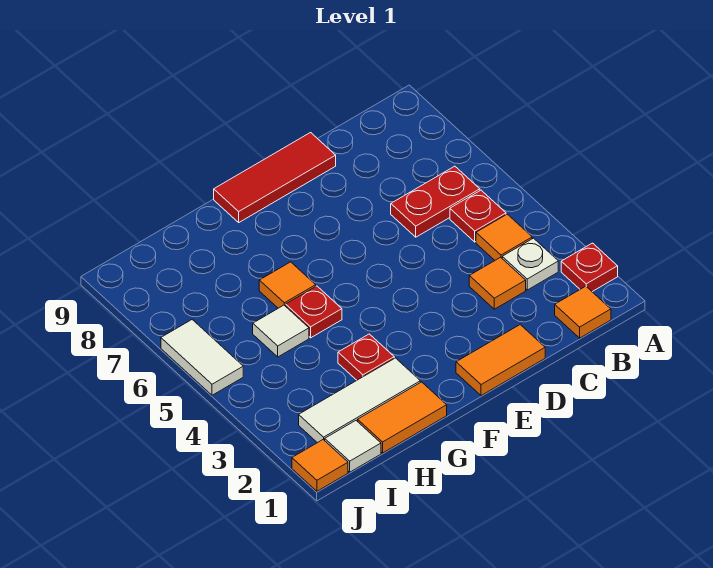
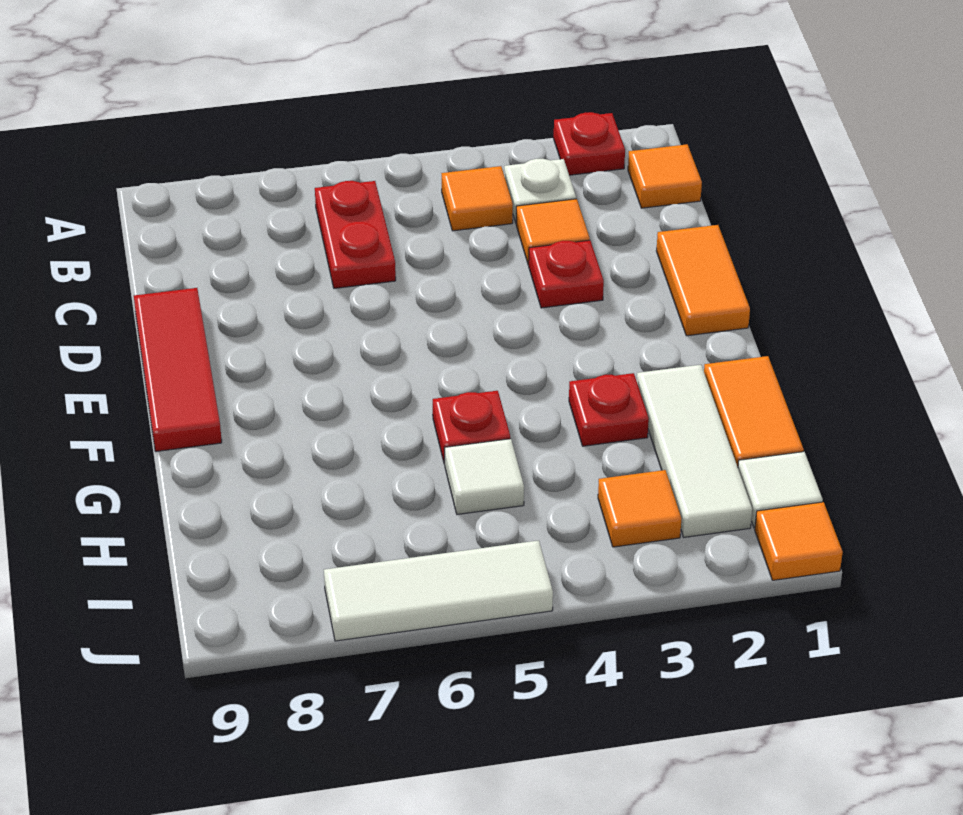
red plate B5 level 1 -> red plate D3 level 1
orange tile G6 level 1 -> orange tile I3 level 1
white tile J5:J6 level 1 -> white tile J5:J7 level 1

